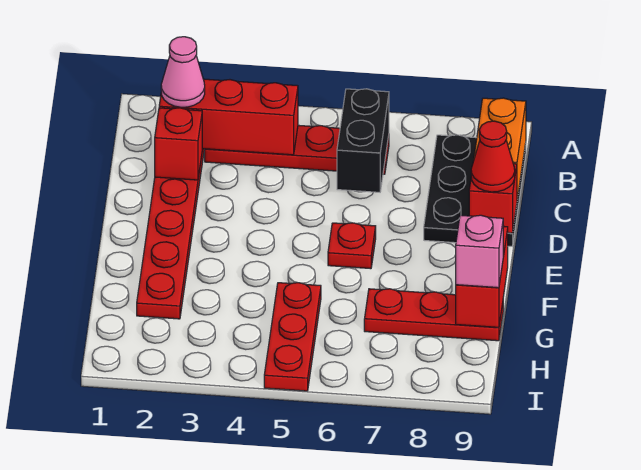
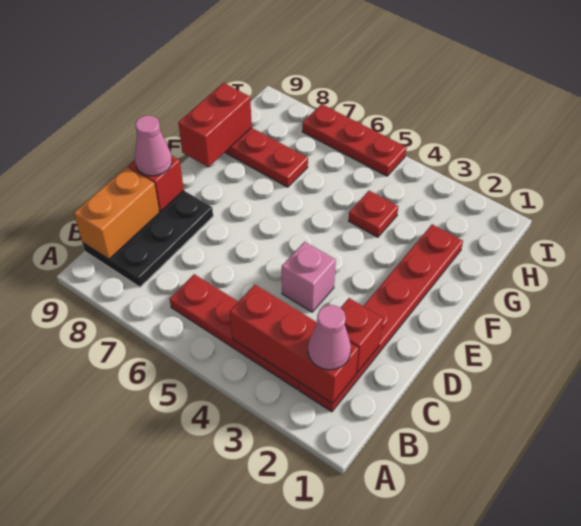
black brick B6:C6 level 2 -> none
red cone D9 level 3 -> pink cone D9 level 3
red plate E6 level 1 -> red plate G4 level 1
red plate G5:I5 level 1 -> red plate I5:I7 level 1
pink brick G9 level 3 -> pink brick D4 level 1

